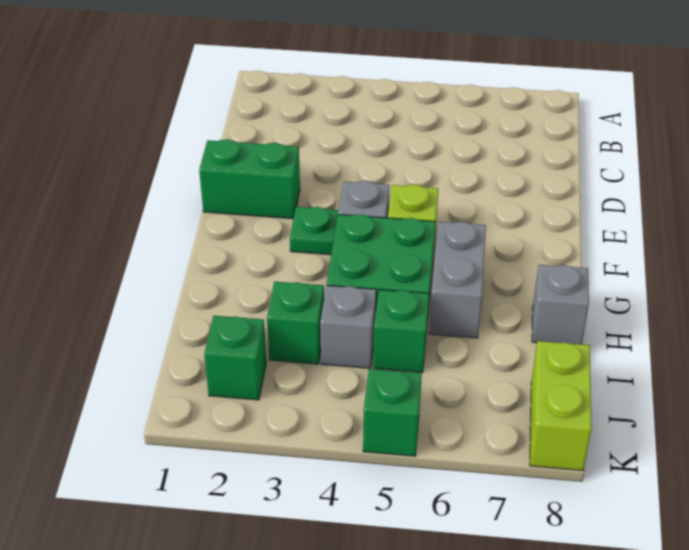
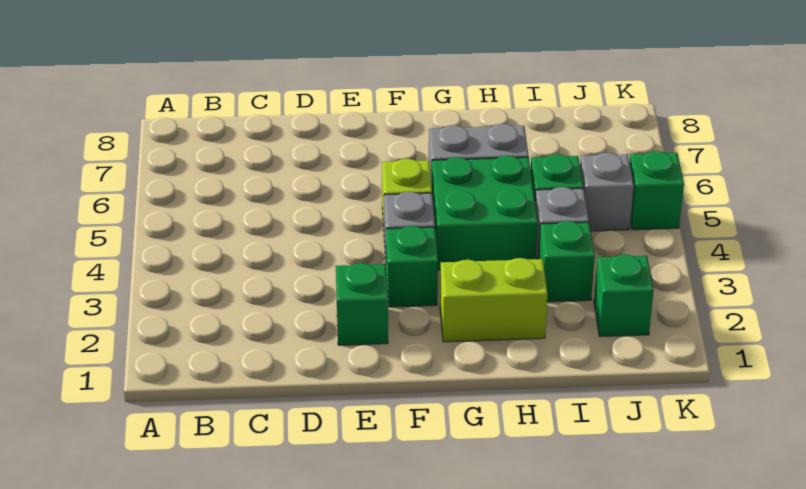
green brick E1:E2 level 1 -> green brick E2 level 1
green plate F3 level 1 -> green brick F3 level 1
grey brick H8 level 1 -> grey brick J5 level 1
lime brick J8:K8 level 1 -> lime brick G2:H2 level 1

